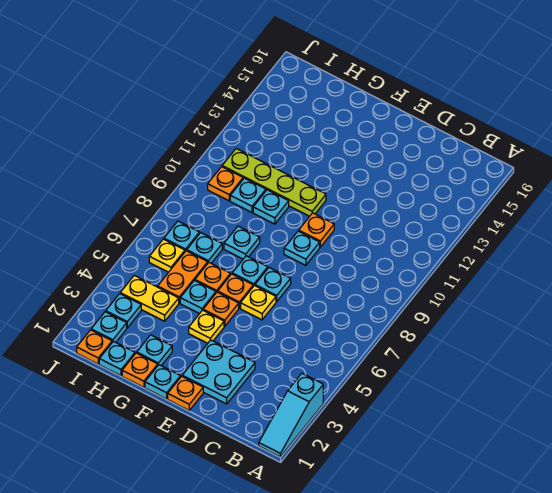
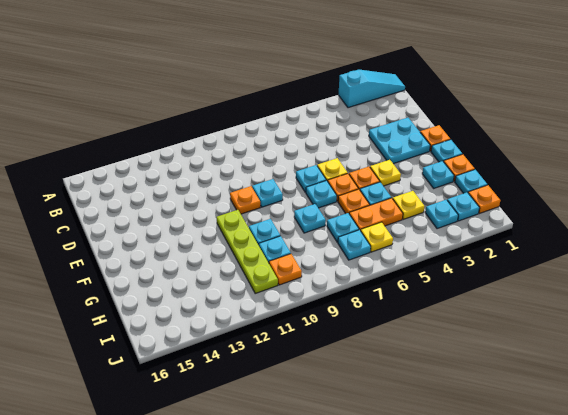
yellow plate H4:I4 level 1 -> yellow plate H4 level 1

